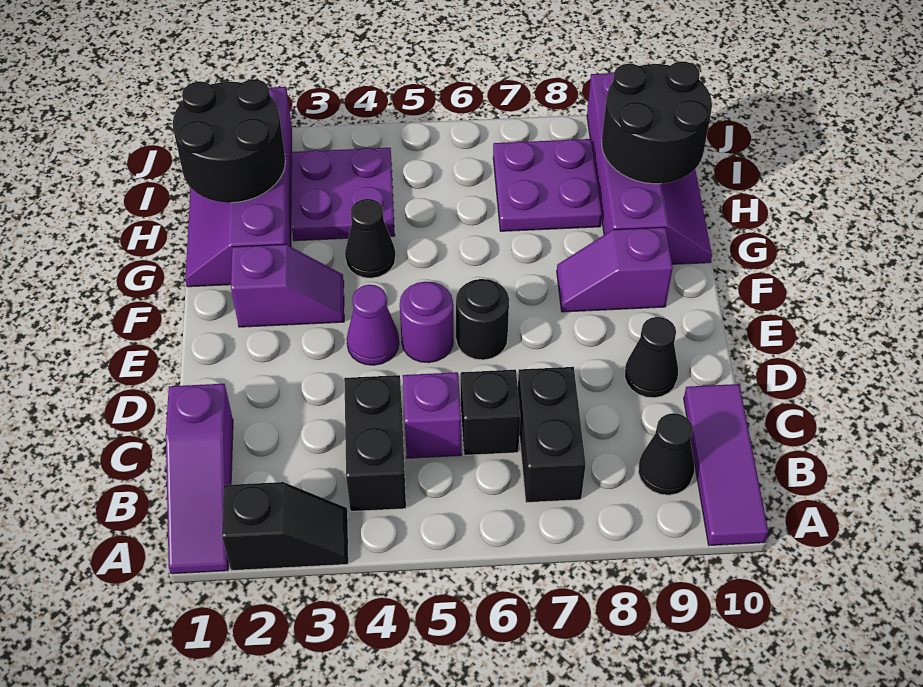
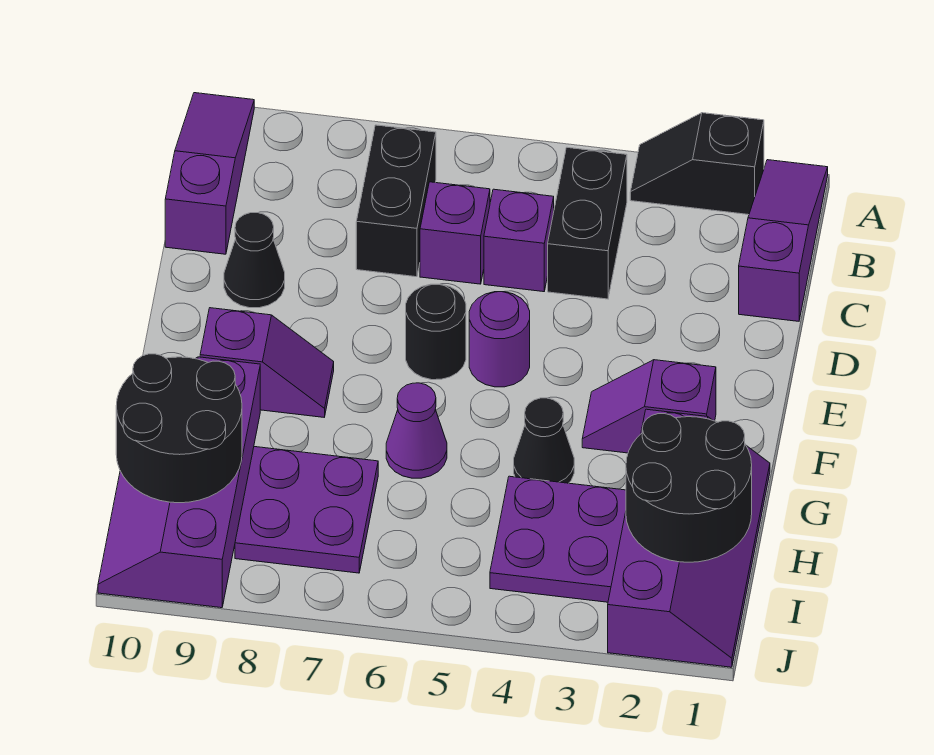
purple tile A10:C10 level 1 -> purple slope A10:C10 level 1 top C
black cone B9 level 1 -> none
black brick C6 level 1 -> purple brick C6 level 1
purple cone E4 level 1 -> purple cone G6 level 1

